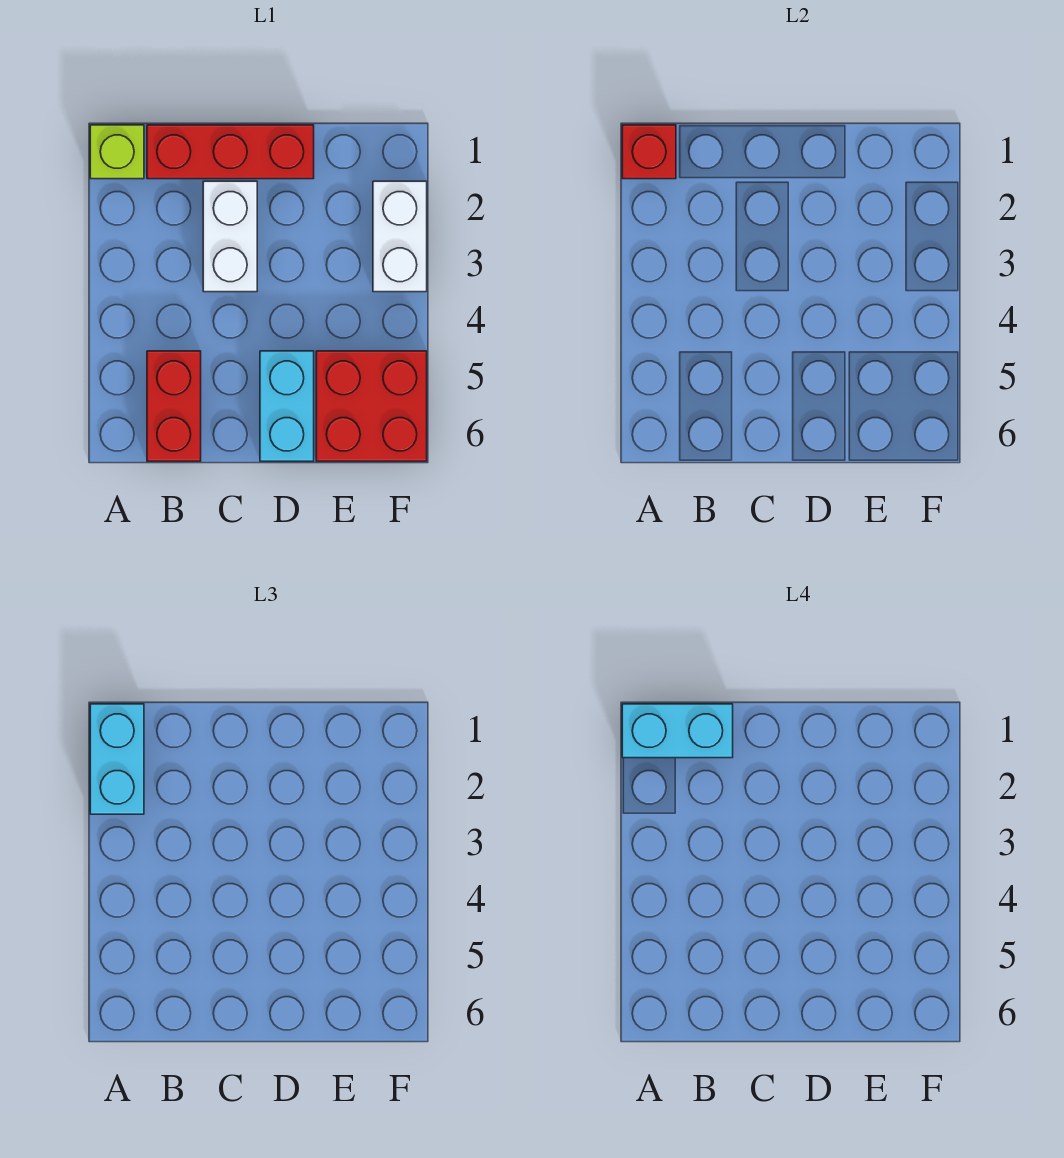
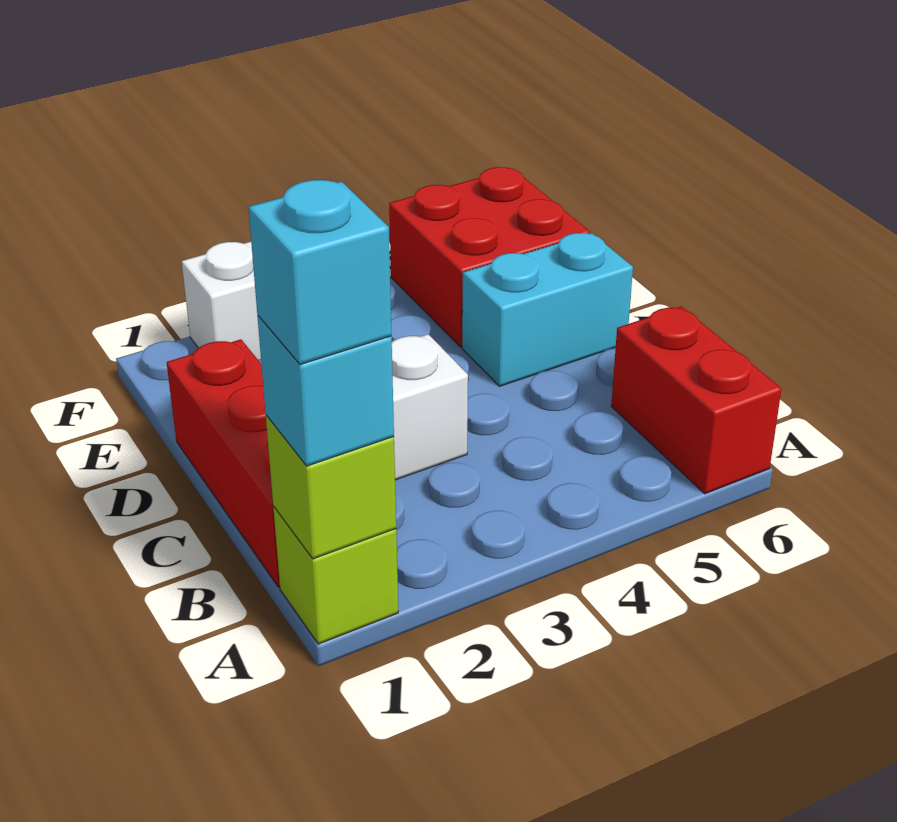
red brick A1 level 2 -> lime brick A1 level 2
cyan brick A1:A2 level 3 -> cyan brick A1 level 3
cyan brick A1:B1 level 4 -> cyan brick A1 level 4
red brick B5:B6 level 1 -> red brick A6:B6 level 1

